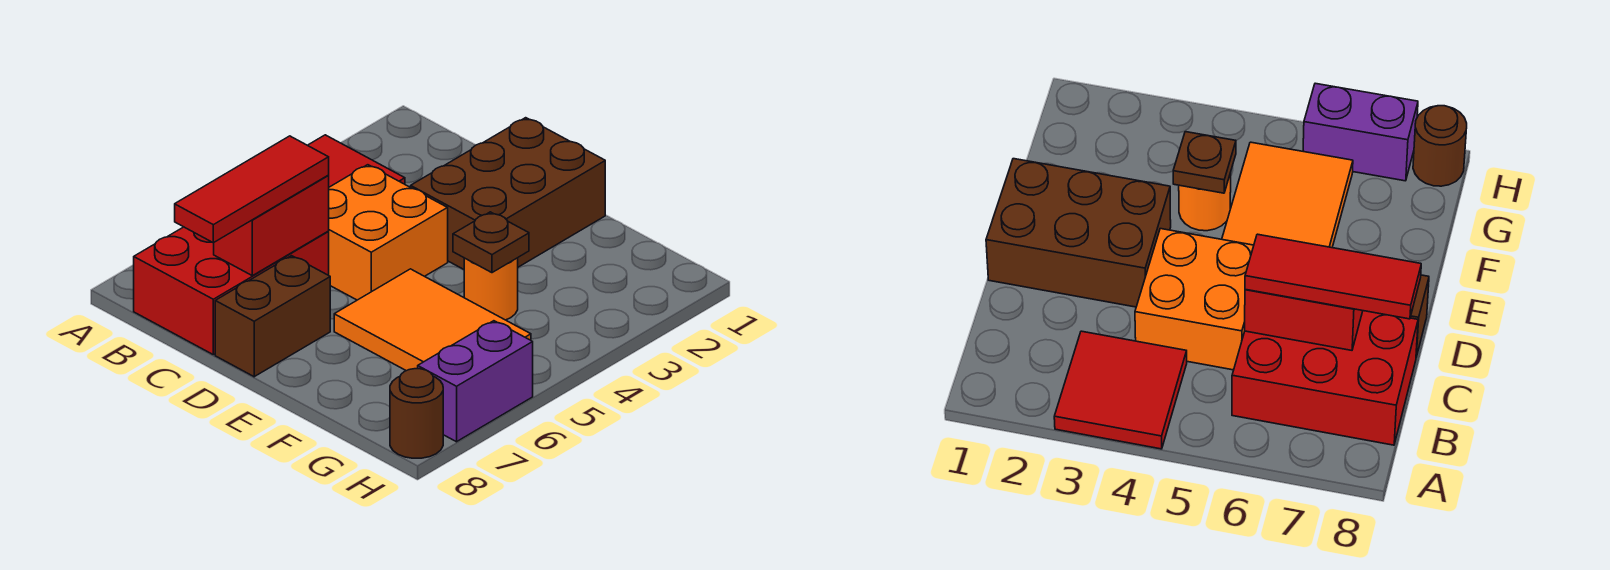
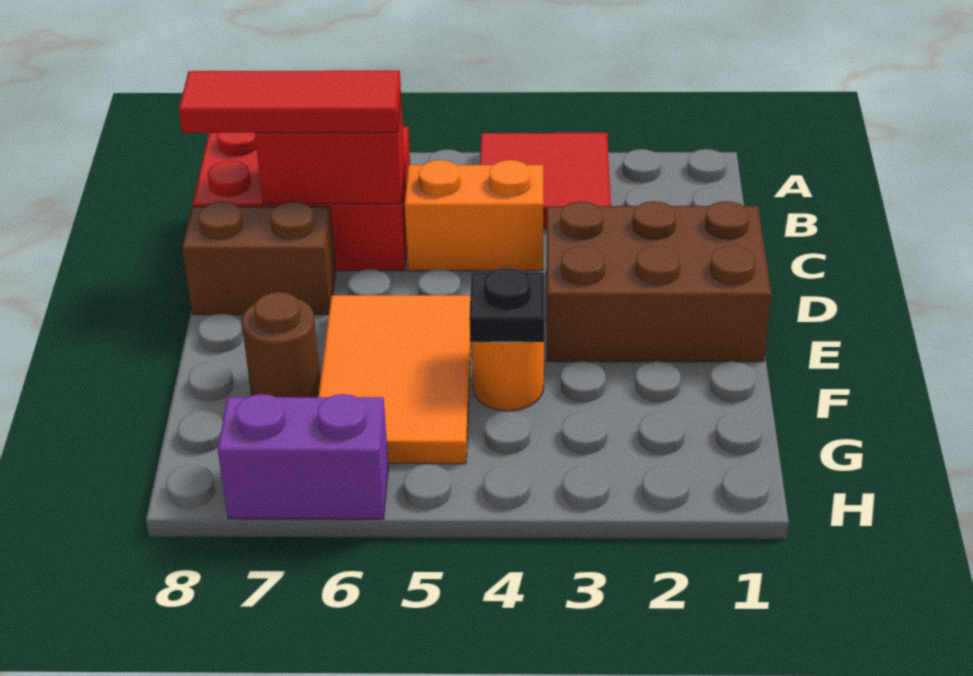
orange brick C4:D5 level 1 -> orange brick C4:C5 level 1
brown plate F4 level 2 -> black plate F4 level 2
brown round brick H8 level 1 -> brown round brick F7 level 1

